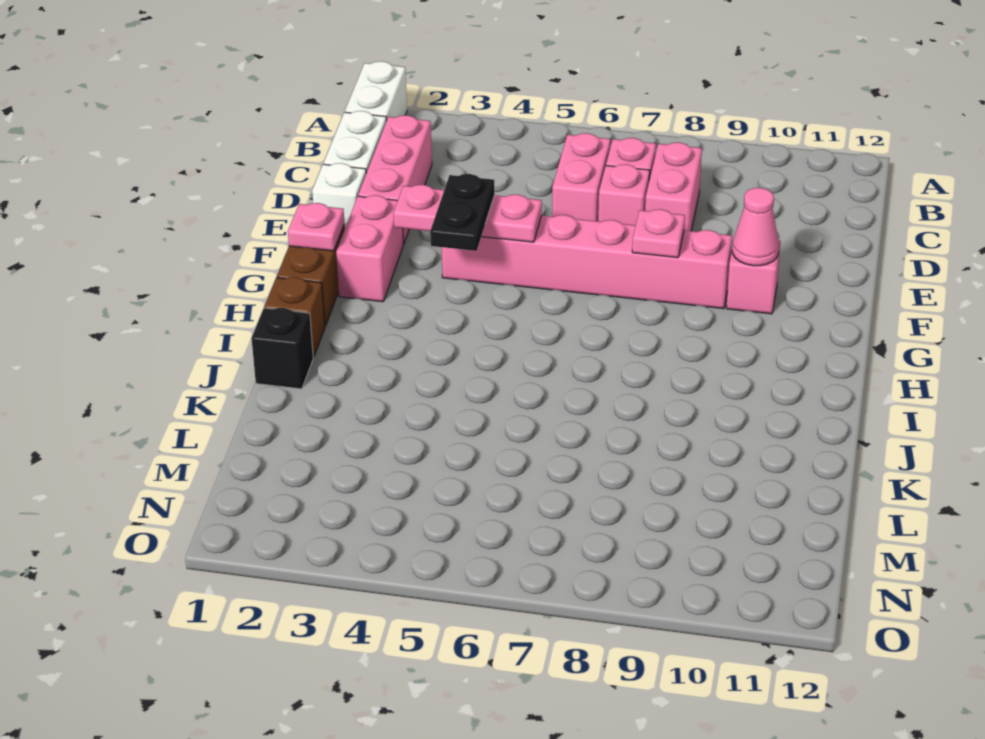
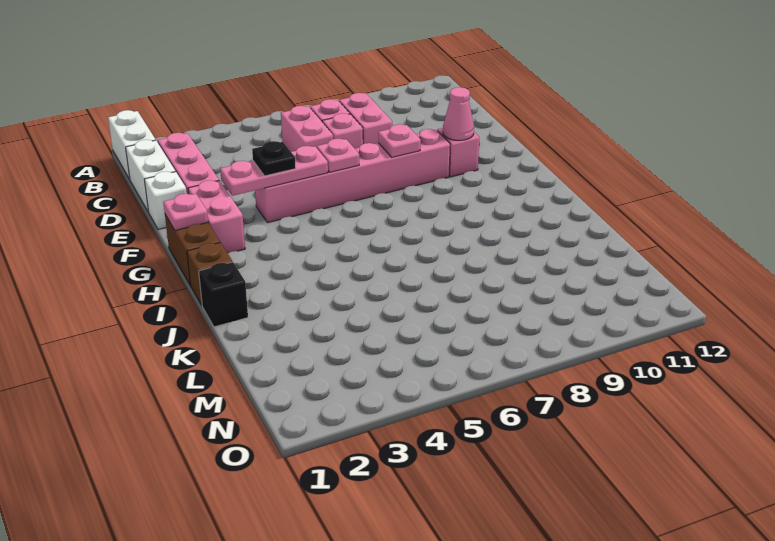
black plate F4:G4 level 3 -> black plate F4 level 3
none -> pink plate F6 level 2

